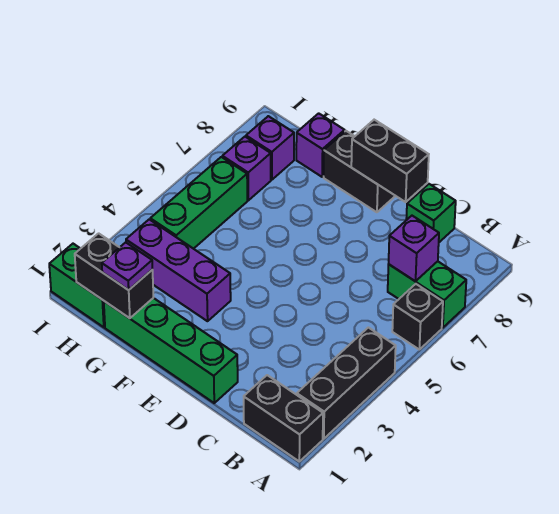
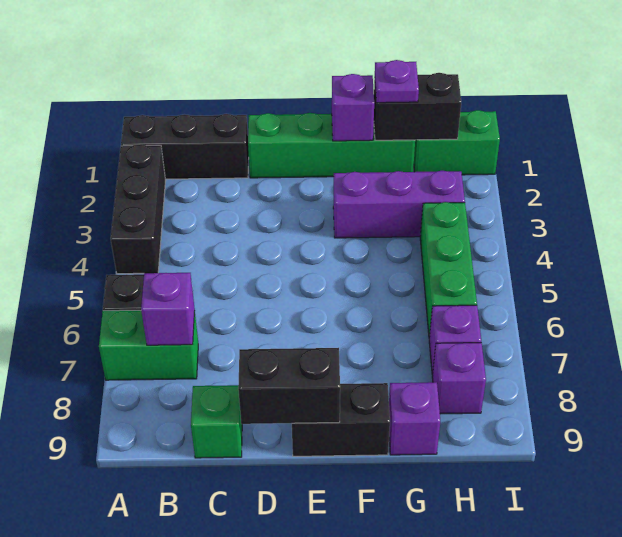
black brick A1:B1 level 1 -> black brick A1:C1 level 1
none -> purple brick F1 level 2

